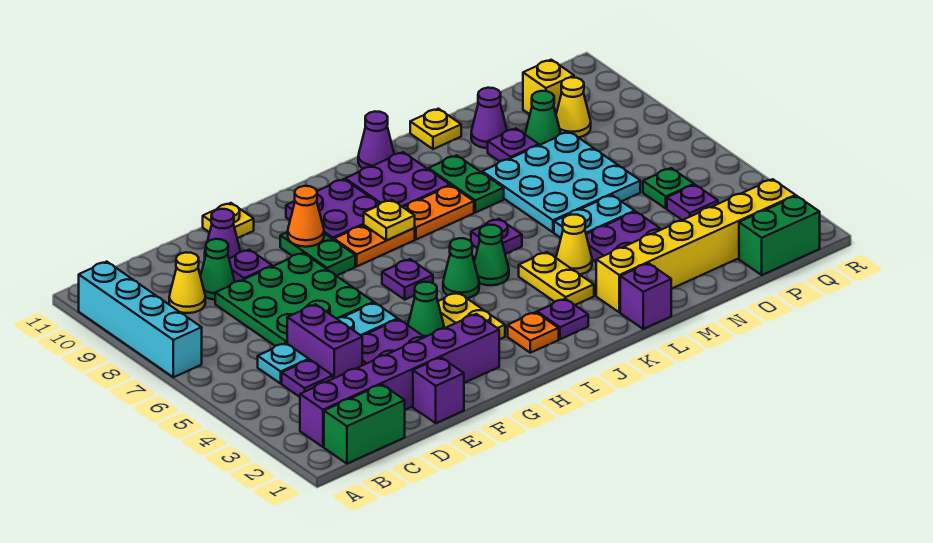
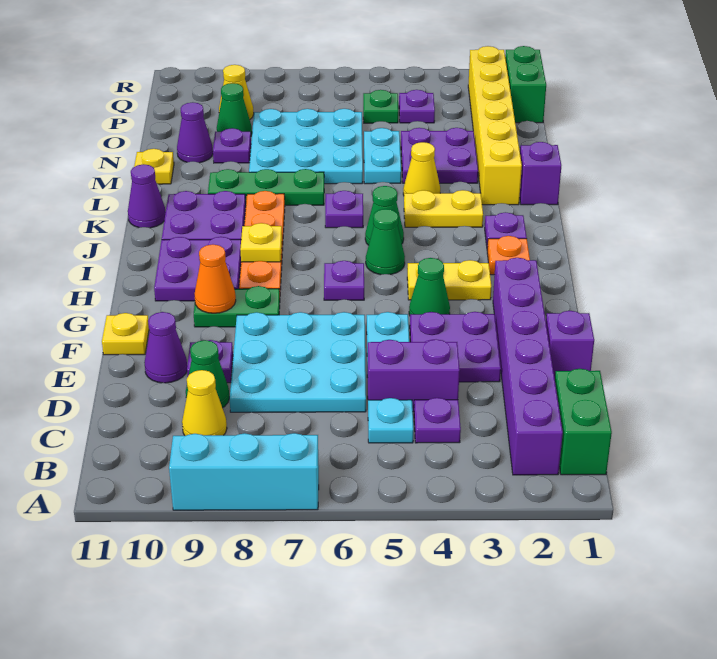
cyan brick A7:A10 level 1 -> cyan brick A7:A9 level 1
green plate D6:F8 level 1 -> cyan plate D6:F8 level 1
green plate L8:L9 level 1 -> green plate L7:L9 level 1
yellow brick P10 level 1 -> none

